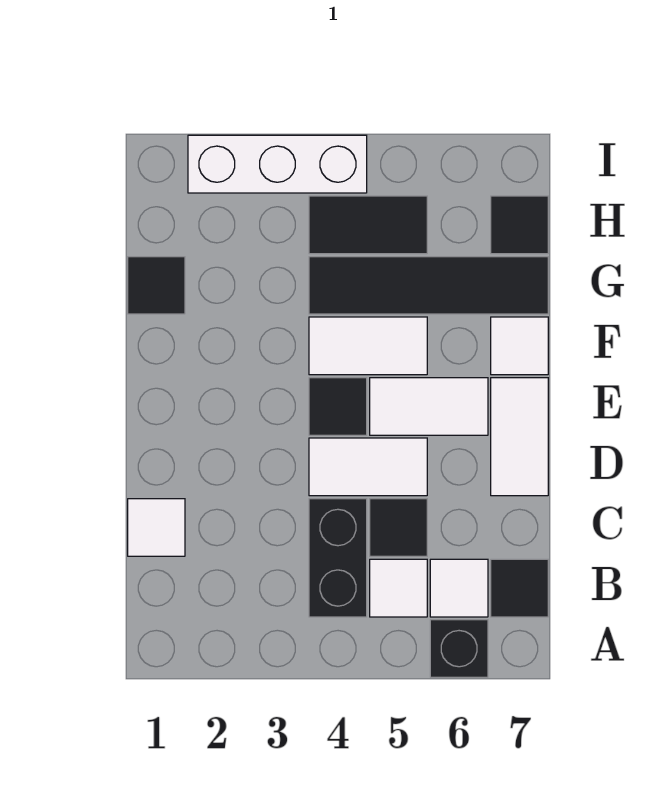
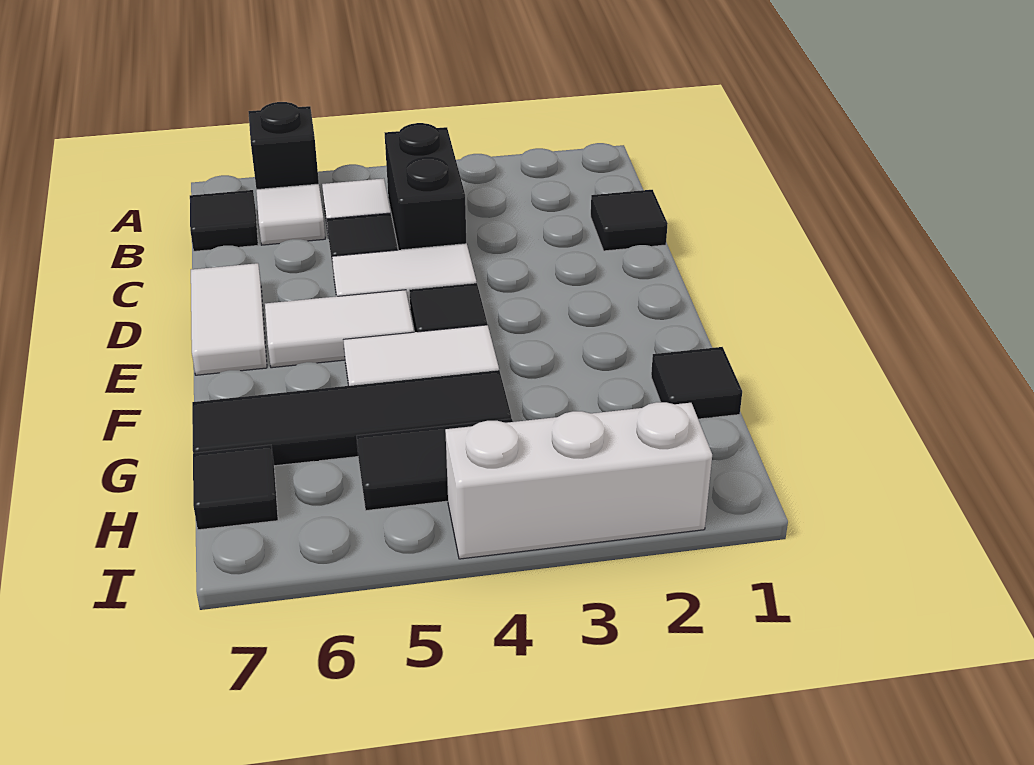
white tile C1 level 1 -> black tile C1 level 1
white tile F7 level 1 -> none

